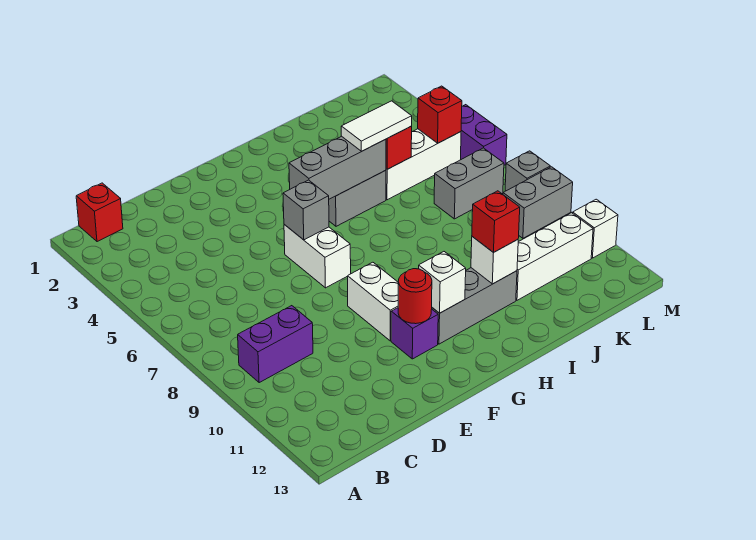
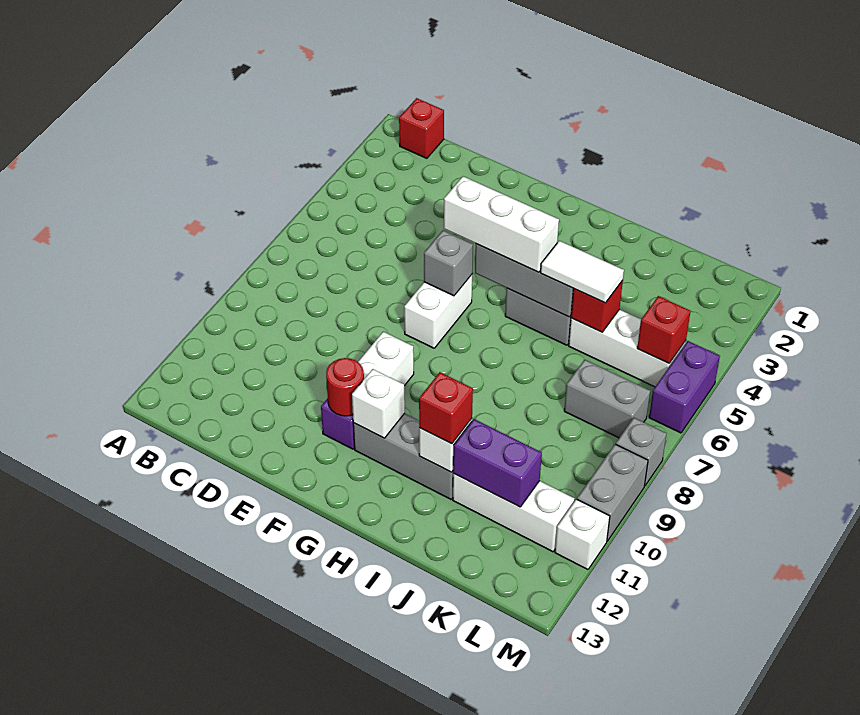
purple brick B9:C9 level 1 -> purple brick J11:K11 level 2
none -> white brick F5:H5 level 3
grey brick L9:M9 level 1 -> grey brick M9:M10 level 1

